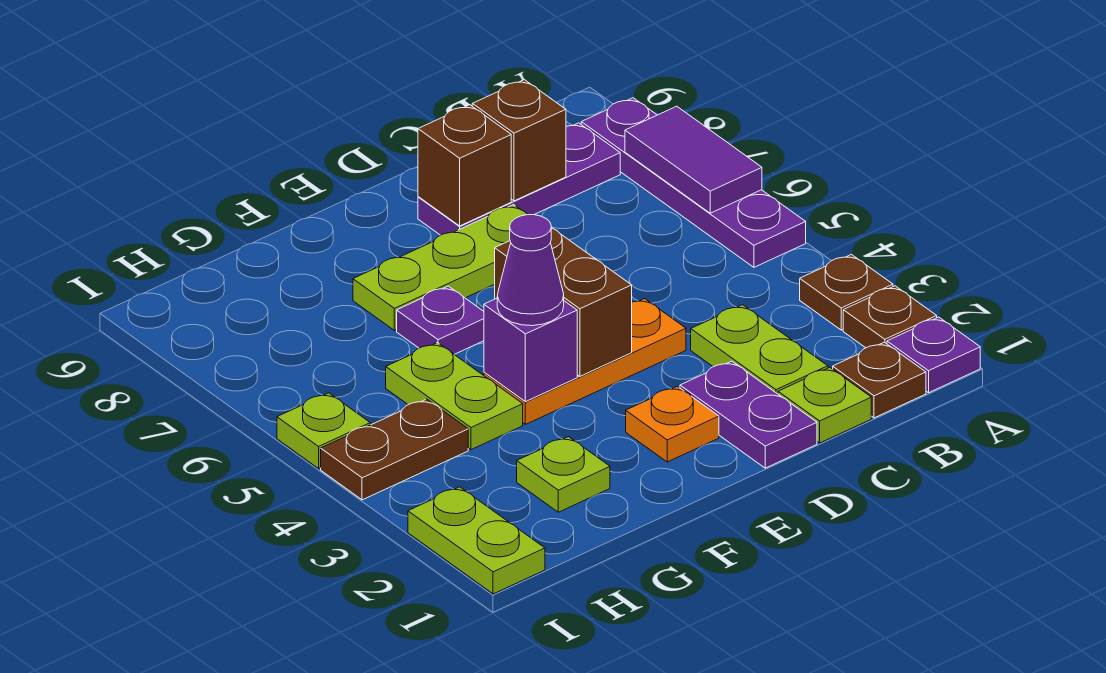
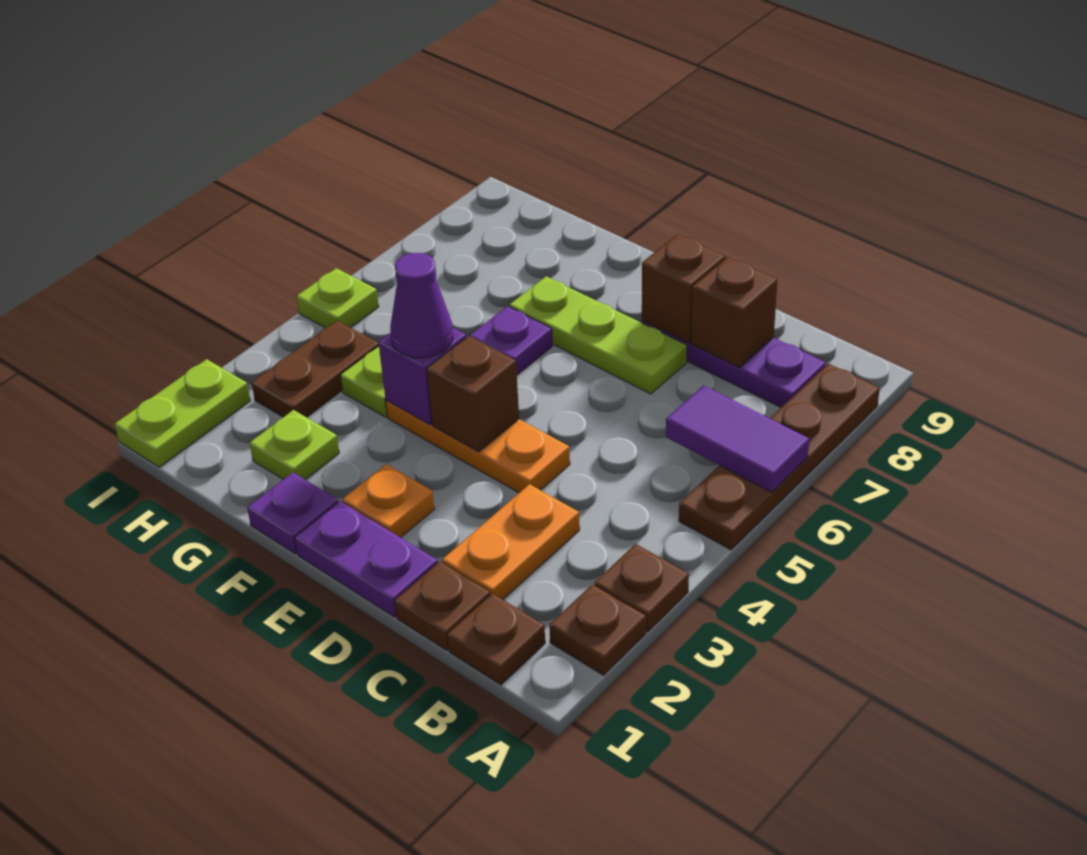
purple plate A1 level 1 -> purple plate F1 level 1
purple plate A5:A8 level 1 -> brown plate A5:A8 level 1
purple tile A6:A7 level 2 -> purple tile A6:B6 level 2
lime plate C1 level 1 -> brown plate C1 level 1
lime plate C2:C3 level 1 -> orange plate C2:C3 level 1
purple plate D1:D2 level 1 -> purple plate D1:E1 level 1
brown brick E4:E5 level 2 -> brown brick E4 level 2
brown plate H4:I4 level 1 -> brown plate H3:H4 level 1

